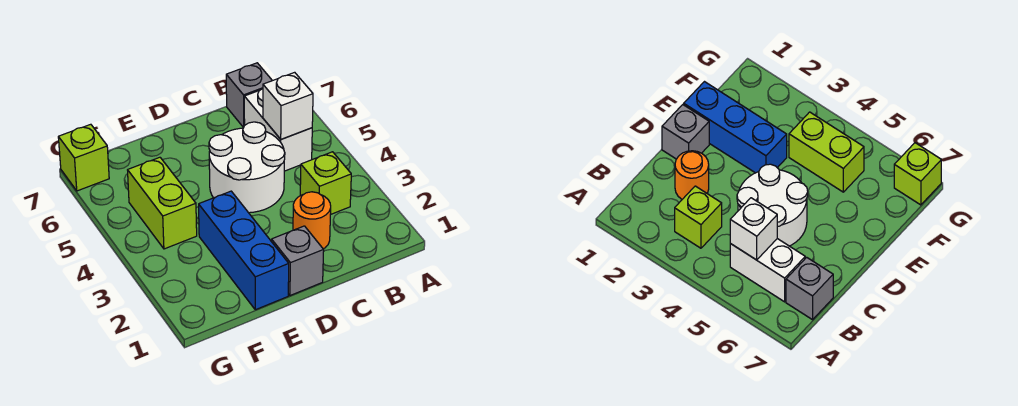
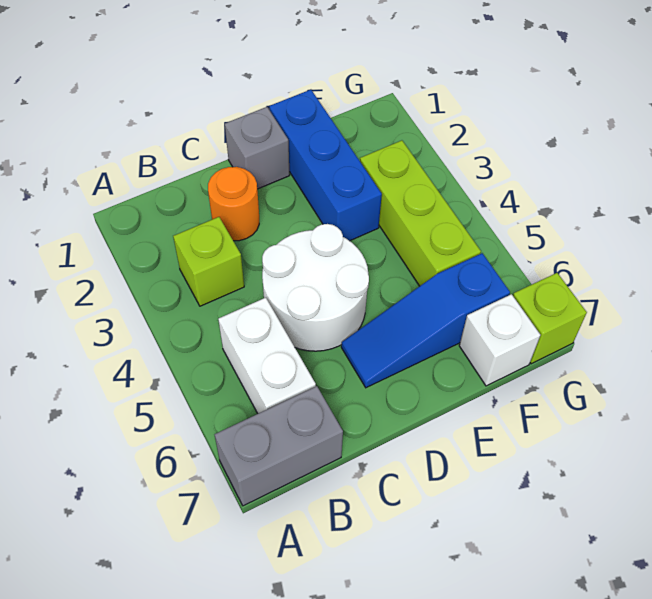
white brick B5 level 2 -> white brick F7 level 1
grey brick B7 level 1 -> grey brick A7:B7 level 1
none -> blue slope D6:F6 level 1 top F
lime brick F4:F5 level 1 -> lime brick F3:F5 level 1

